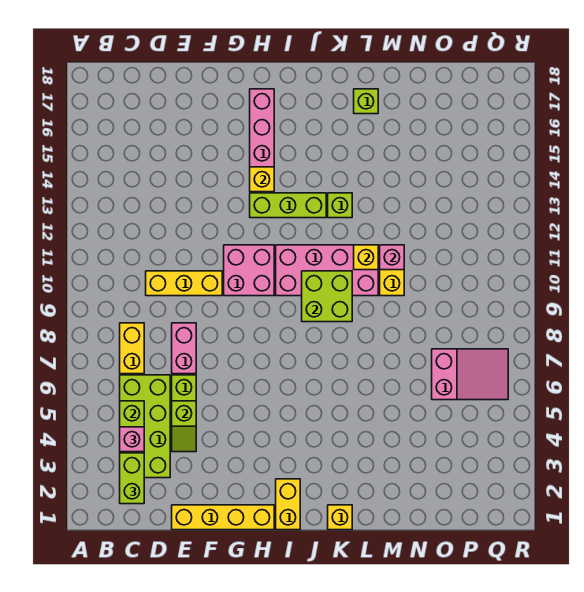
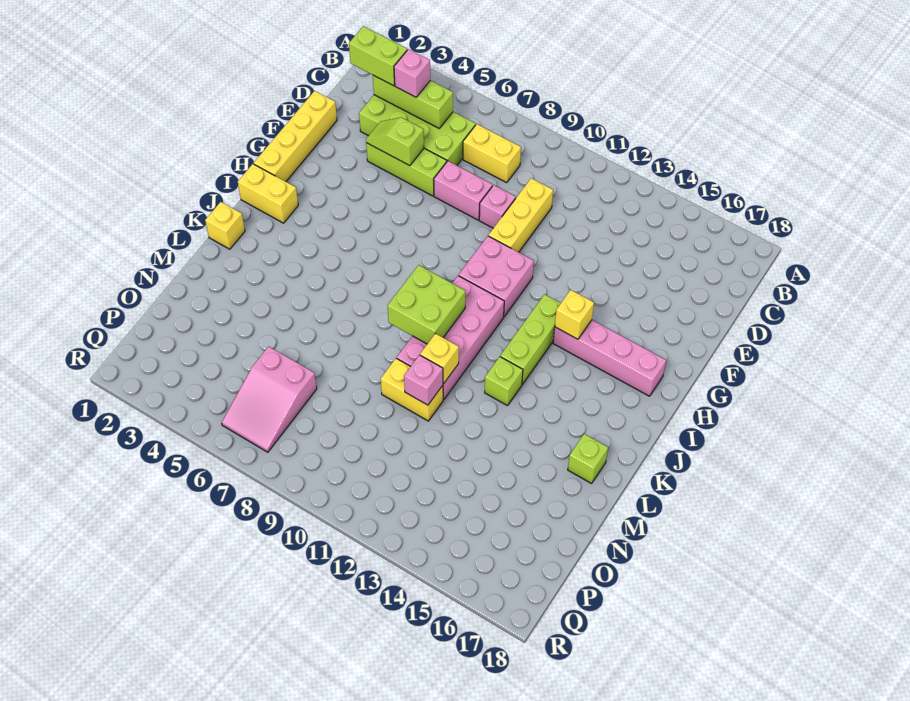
none -> pink brick E9 level 1

